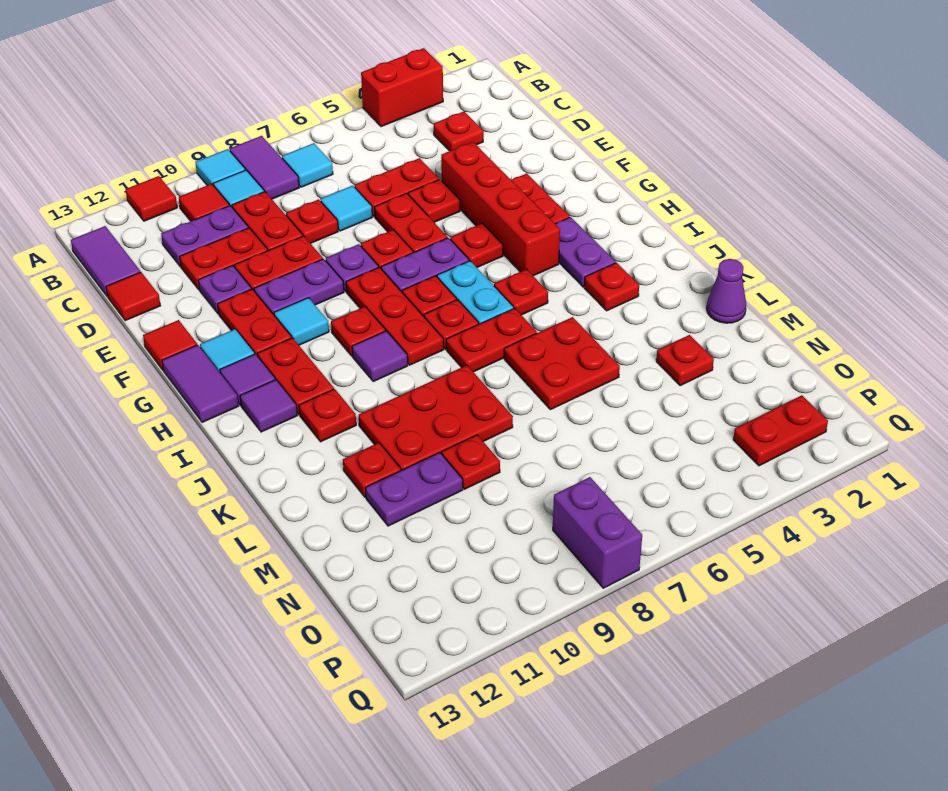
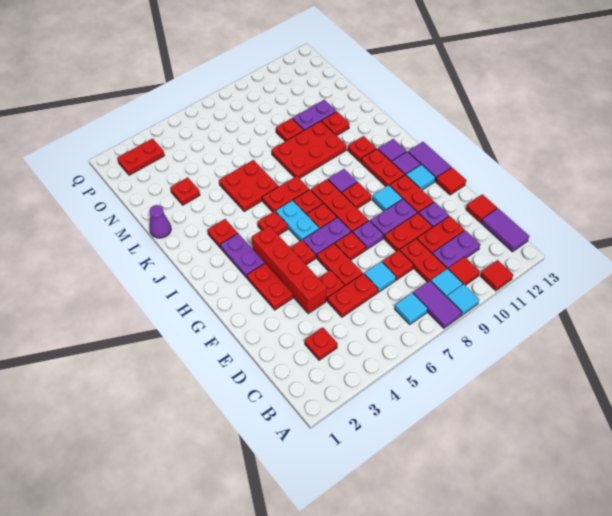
red brick A3:A4 level 1 -> none
purple brick P8:Q8 level 1 -> none

